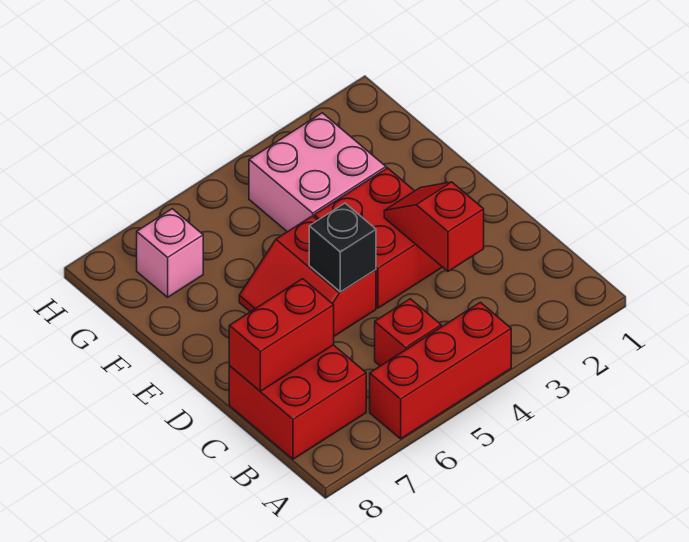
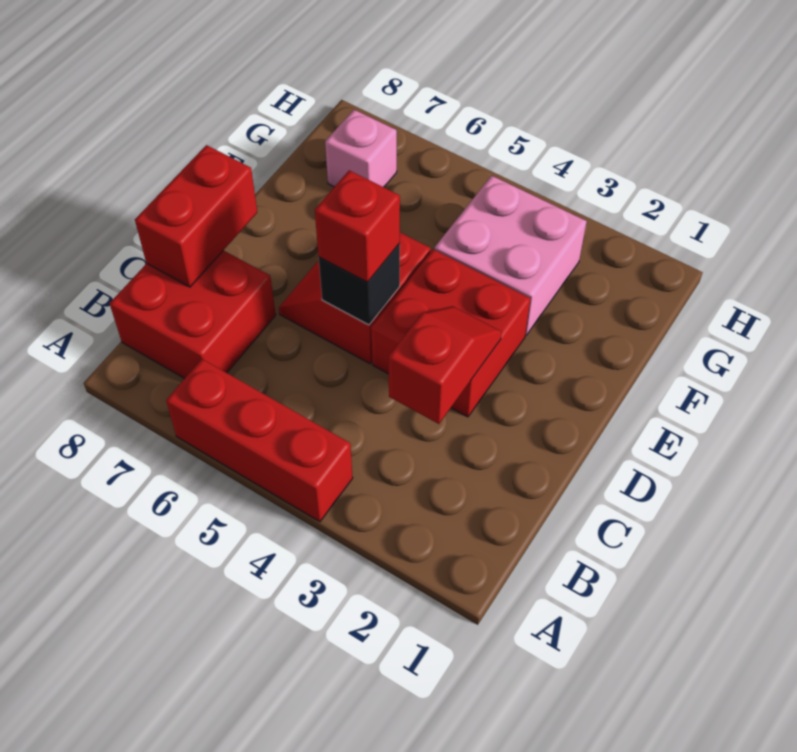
red brick B5 level 1 -> red brick D5 level 3
red brick C7:C8 level 2 -> red brick C8:D8 level 2

